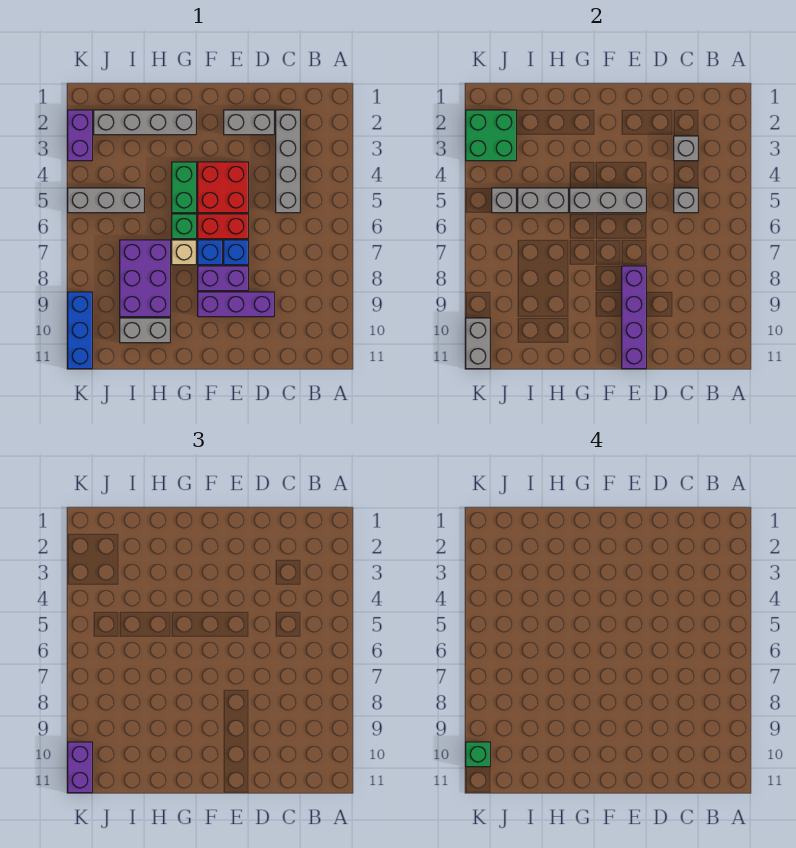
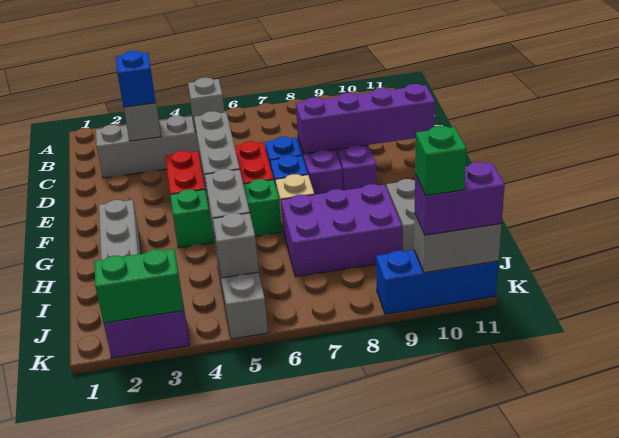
none -> blue brick C3 level 3
grey brick D2:E2 level 1 -> none
green brick J2:K3 level 2 -> green brick K2:K3 level 2

